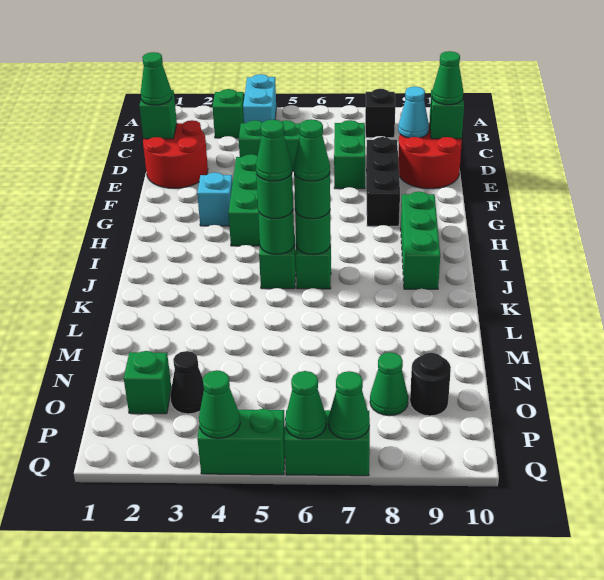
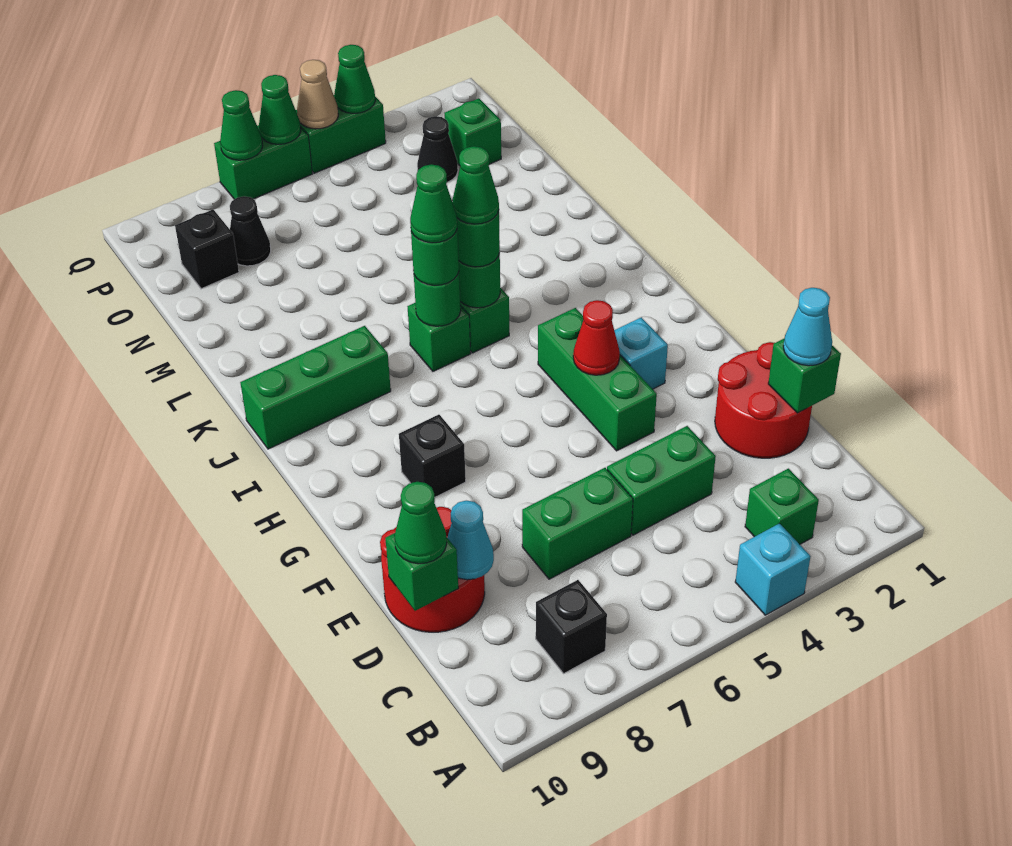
cyan brick A4:B4 level 1 -> cyan brick A4 level 1
green cone D1 level 3 -> cyan cone D1 level 3
green brick D7:E7 level 1 -> green brick D6:D7 level 1
black brick E8:G8 level 1 -> black brick G8 level 1
none -> red cone G4 level 2
green brick H9:J9 level 1 -> green brick J8:J10 level 1
green cone O8 level 1 -> black cone O8 level 1
black round brick O9 level 1 -> black brick O9 level 1
none -> tan cone Q5 level 2

